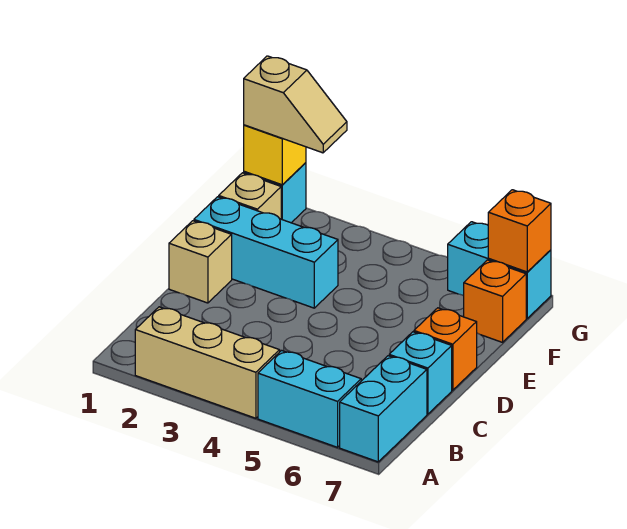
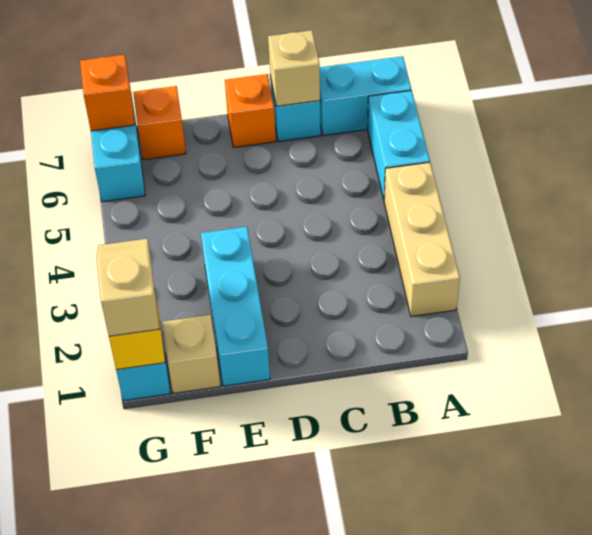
tan brick D1 level 1 -> tan brick C7 level 2

